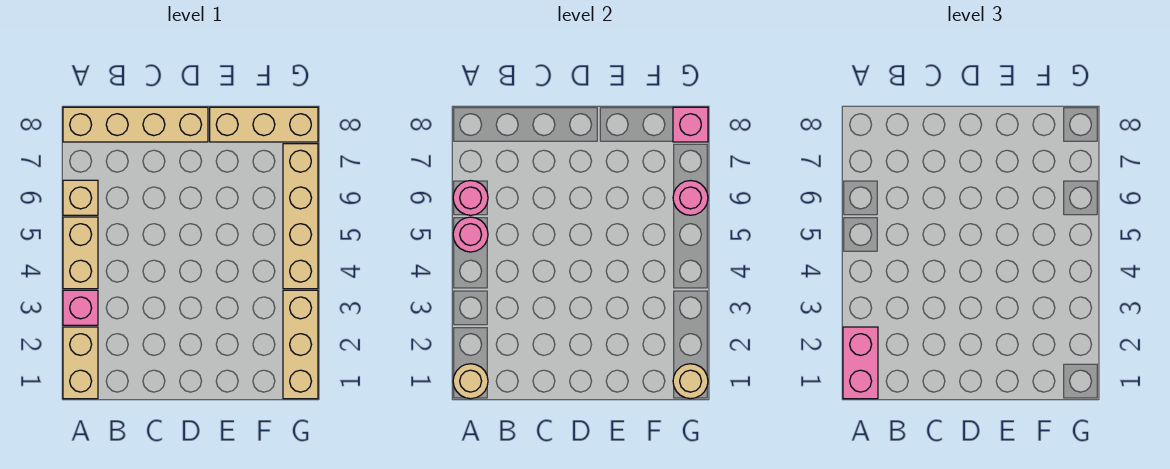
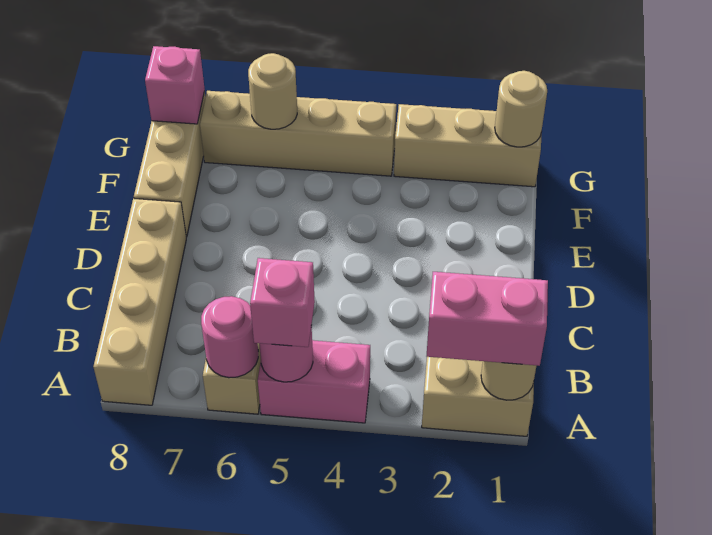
pink brick A3 level 1 -> pink brick A5 level 3
tan brick A4:A5 level 1 -> pink brick A4:A5 level 1
pink round brick G6 level 2 -> tan round brick G6 level 2

